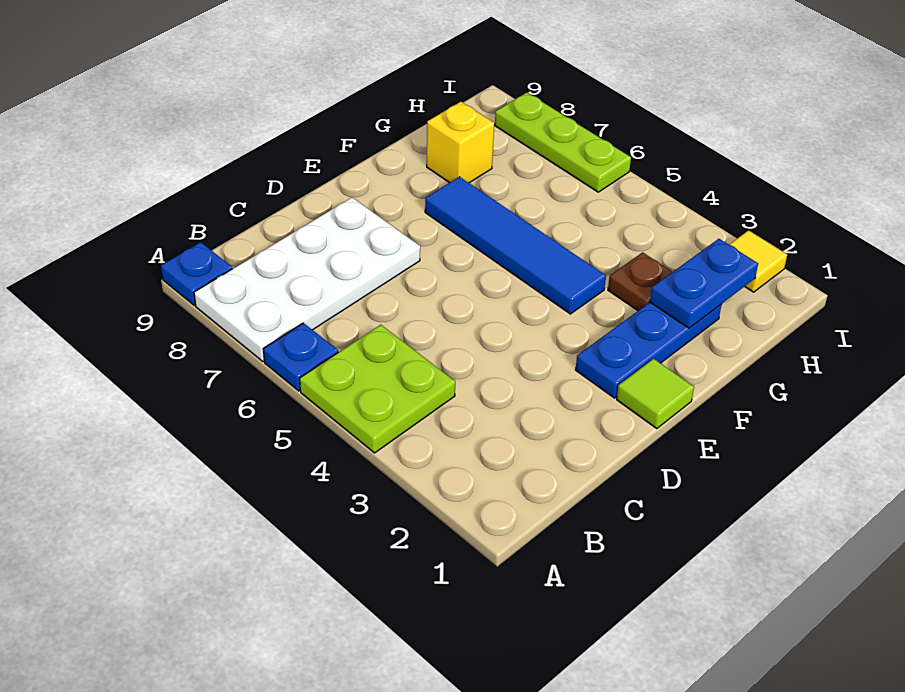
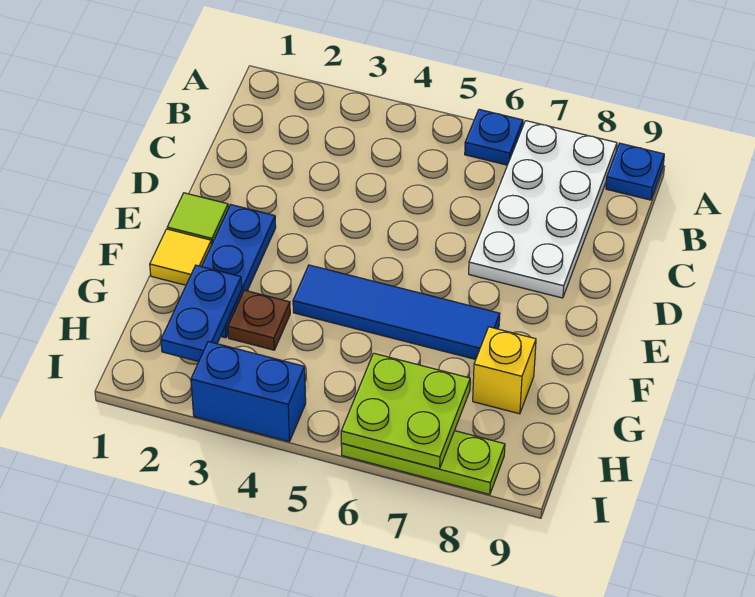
lime plate A4:B5 level 1 -> lime plate H6:I7 level 2
yellow tile I2 level 1 -> yellow tile F1 level 1
none -> blue brick I3:I4 level 1

